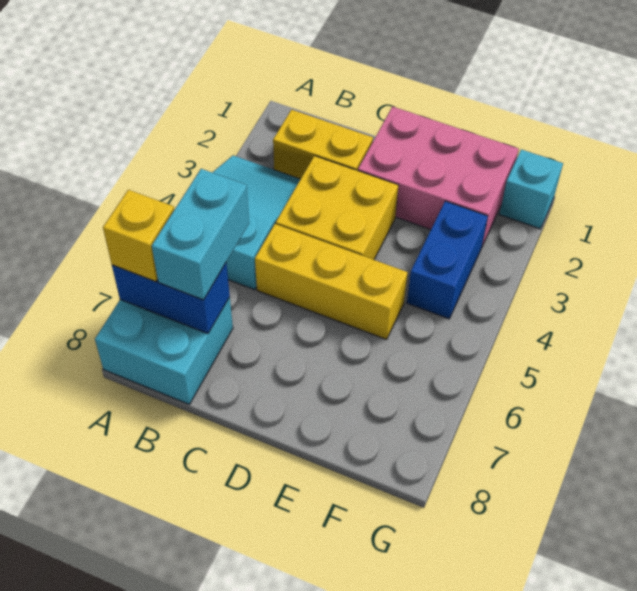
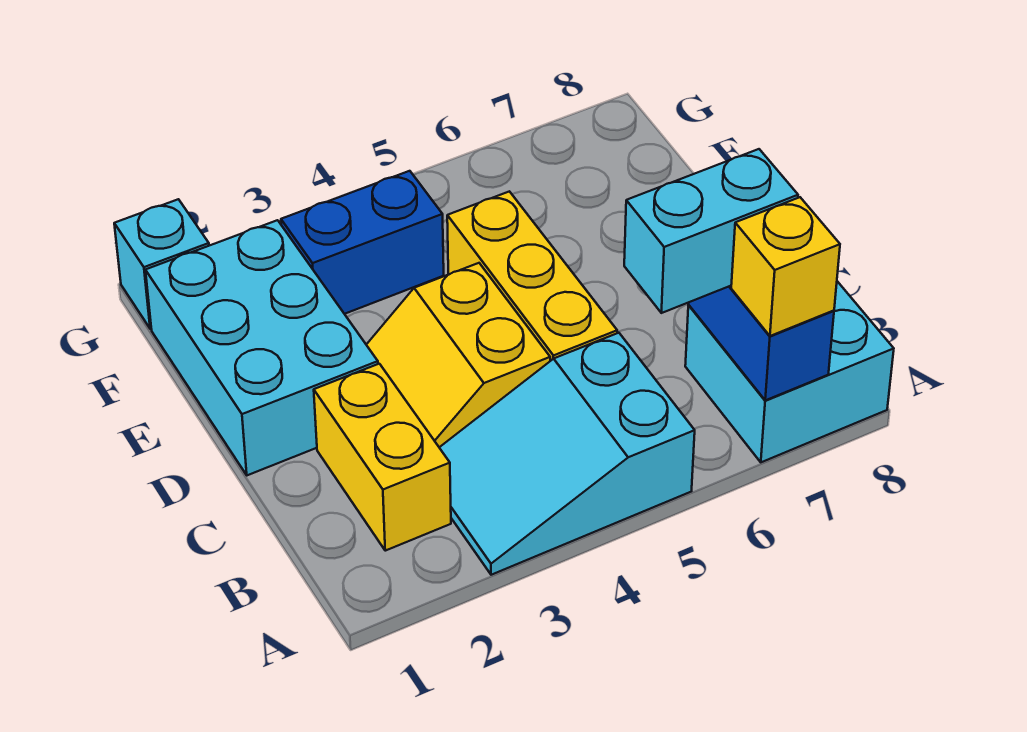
yellow brick C3:D4 level 1 -> yellow slope C3:D4 level 1 top 4
pink brick D1:F2 level 1 -> cyan brick D1:F2 level 1

